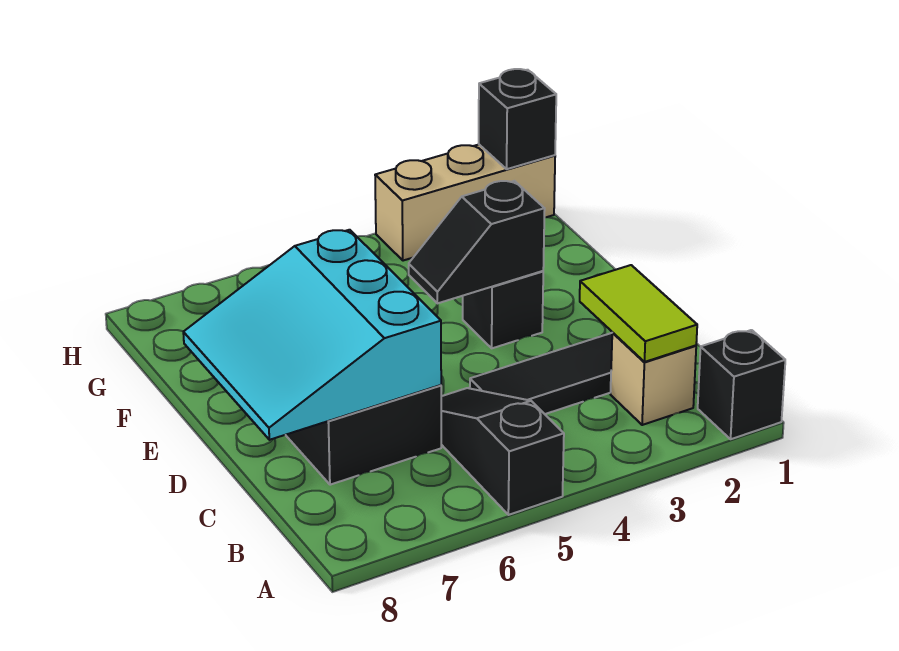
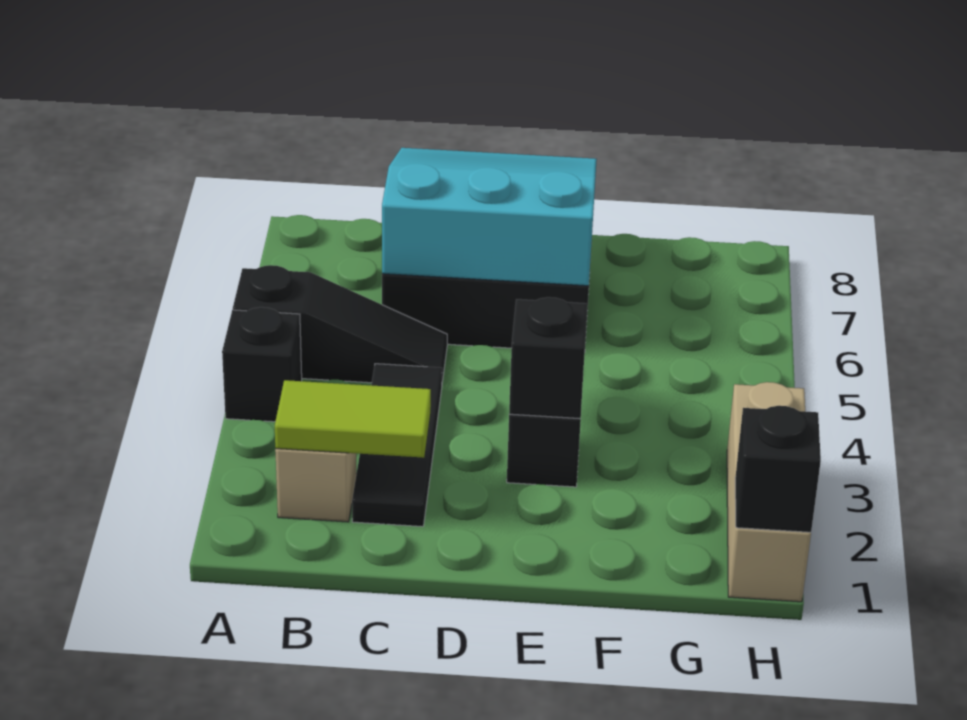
black brick A1 level 1 -> black brick A4 level 1

